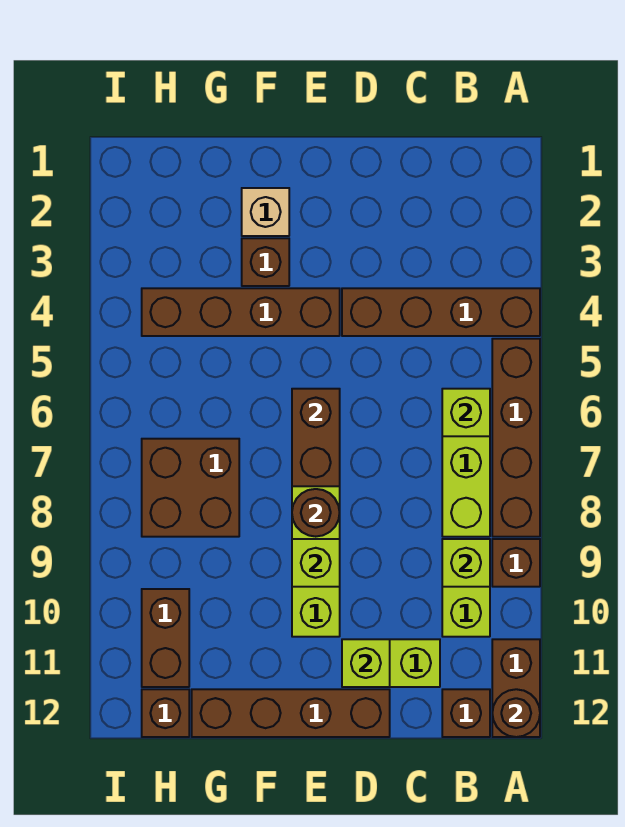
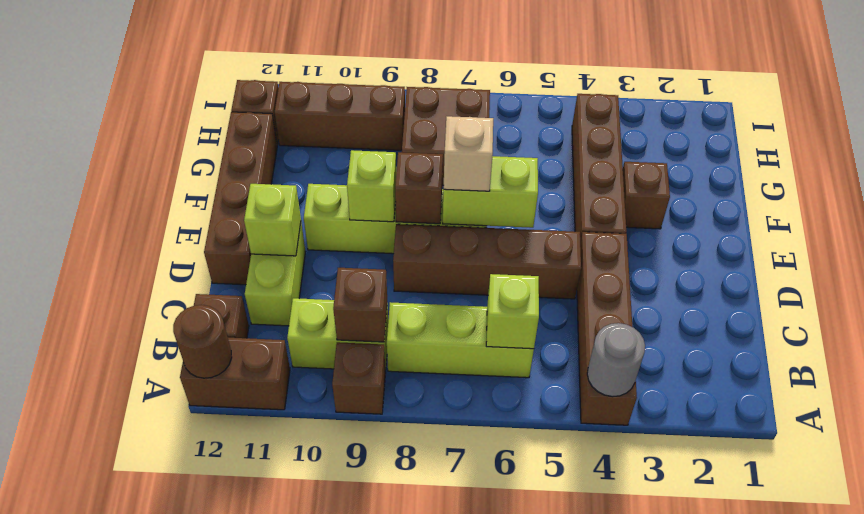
none -> grey round brick A4 level 2
brown brick A5:A8 level 1 -> brown brick D5:D8 level 1
lime brick B9 level 2 -> brown brick B9 level 2
brown brick E6:E7 level 2 -> lime brick E6:E7 level 2
brown round brick E8 level 2 -> brown brick E8 level 2
tan brick F2 level 1 -> tan brick E7 level 3
brown brick H10:H11 level 1 -> brown brick H9:H11 level 1

